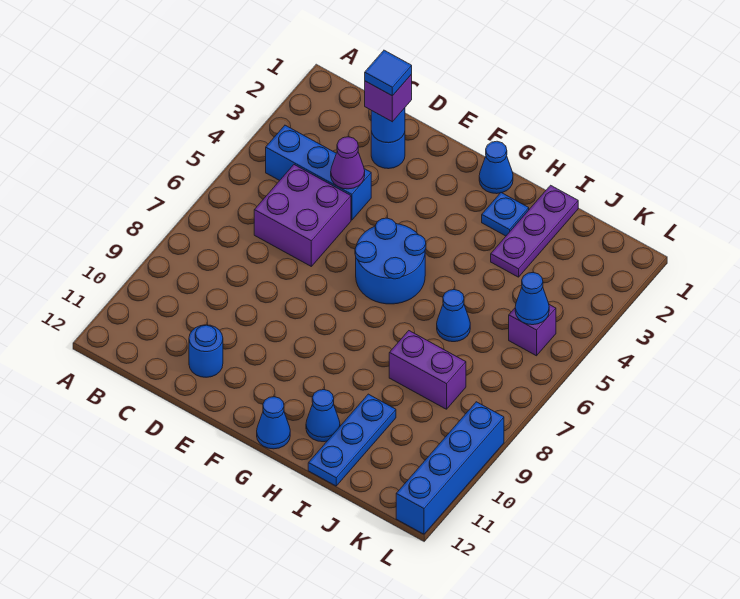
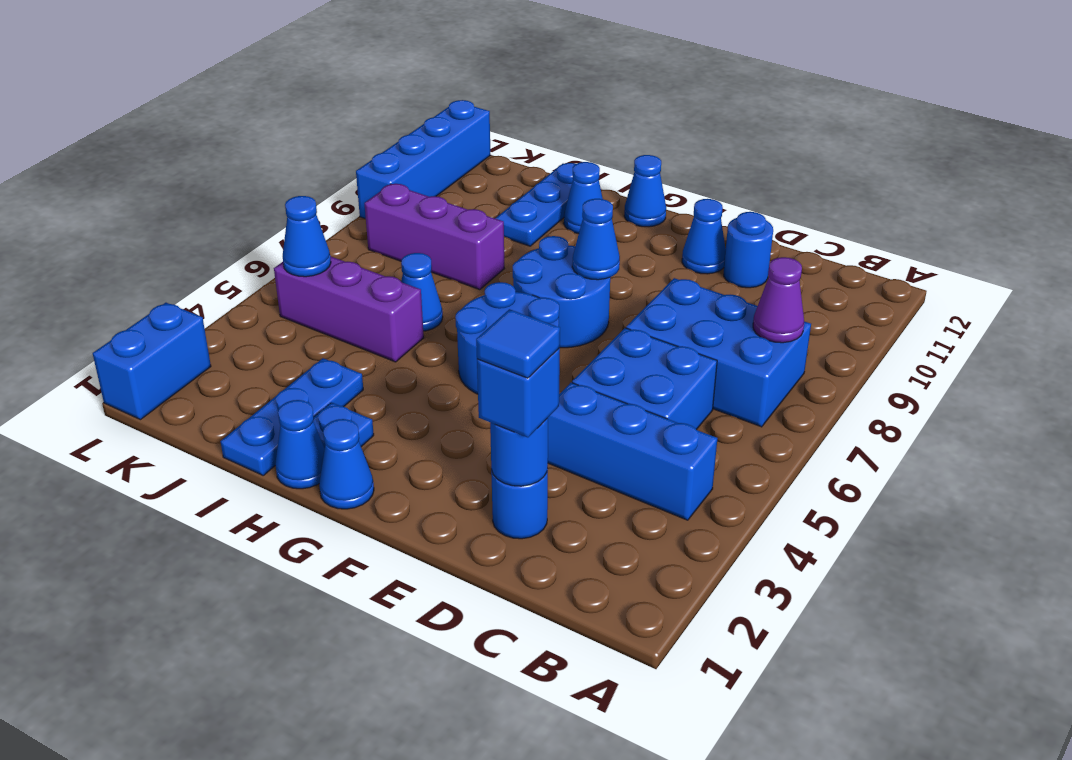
none -> blue brick B7:D8 level 1
purple brick C5:D6 level 1 -> blue brick C5:D6 level 1
purple brick D2 level 3 -> blue brick D2 level 3
purple cone D4 level 2 -> purple cone B8 level 2
none -> blue cone E11 level 1
none -> blue round brick F7:G8 level 1
none -> blue cone F8 level 2
none -> blue cone H1 level 1
purple plate I1:I3 level 1 -> blue plate I1:I3 level 1
purple brick I8:J8 level 1 -> purple brick I8:K8 level 1
purple brick K5 level 1 -> purple brick I5:K5 level 1
none -> blue brick L1:L2 level 1

